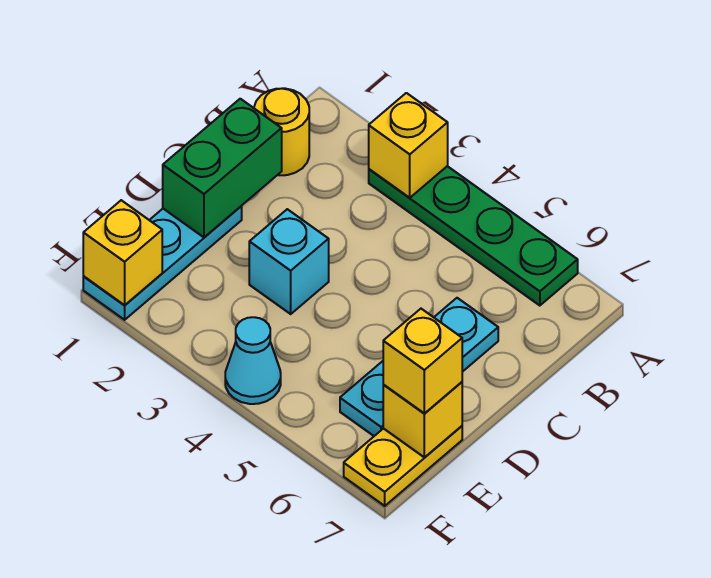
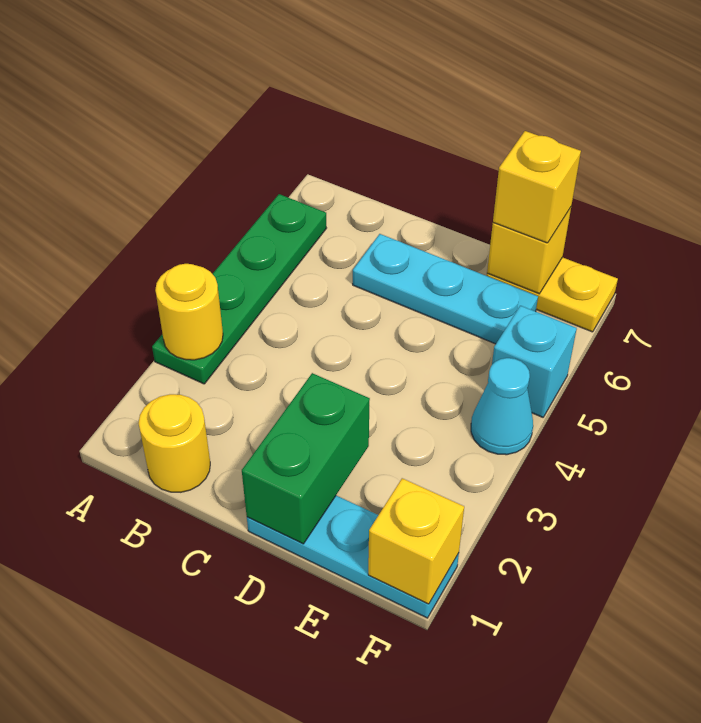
yellow brick A3 level 2 -> yellow round brick A3 level 2
green brick C1:D1 level 2 -> green brick D1:D2 level 2
cyan brick D3 level 1 -> cyan brick F5 level 1

